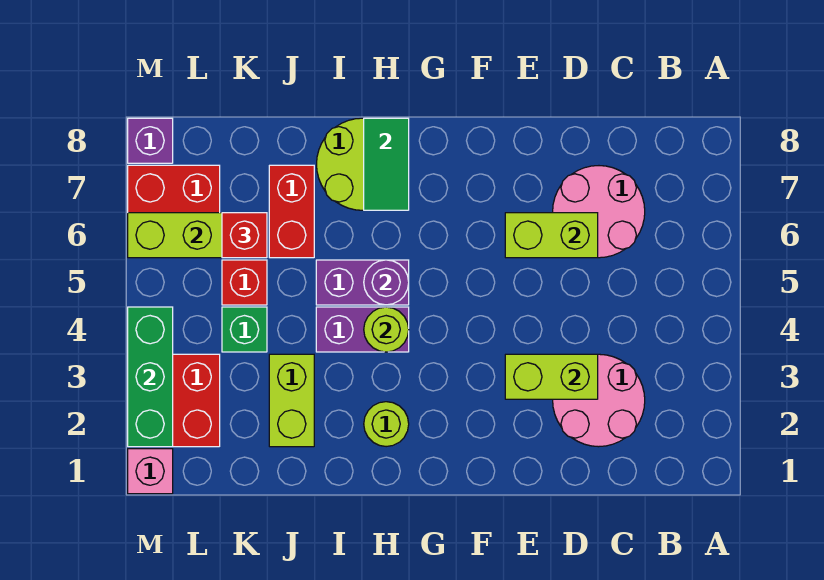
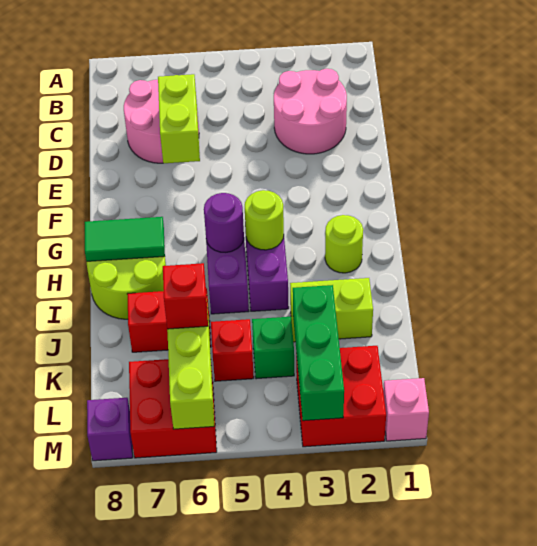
lime brick D3:E3 level 2 -> none
green brick M2:M4 level 2 -> green brick K3:M3 level 2

